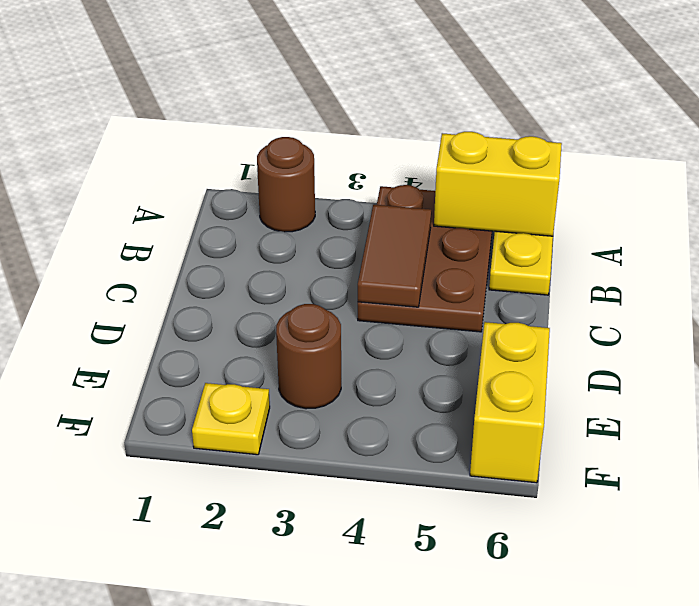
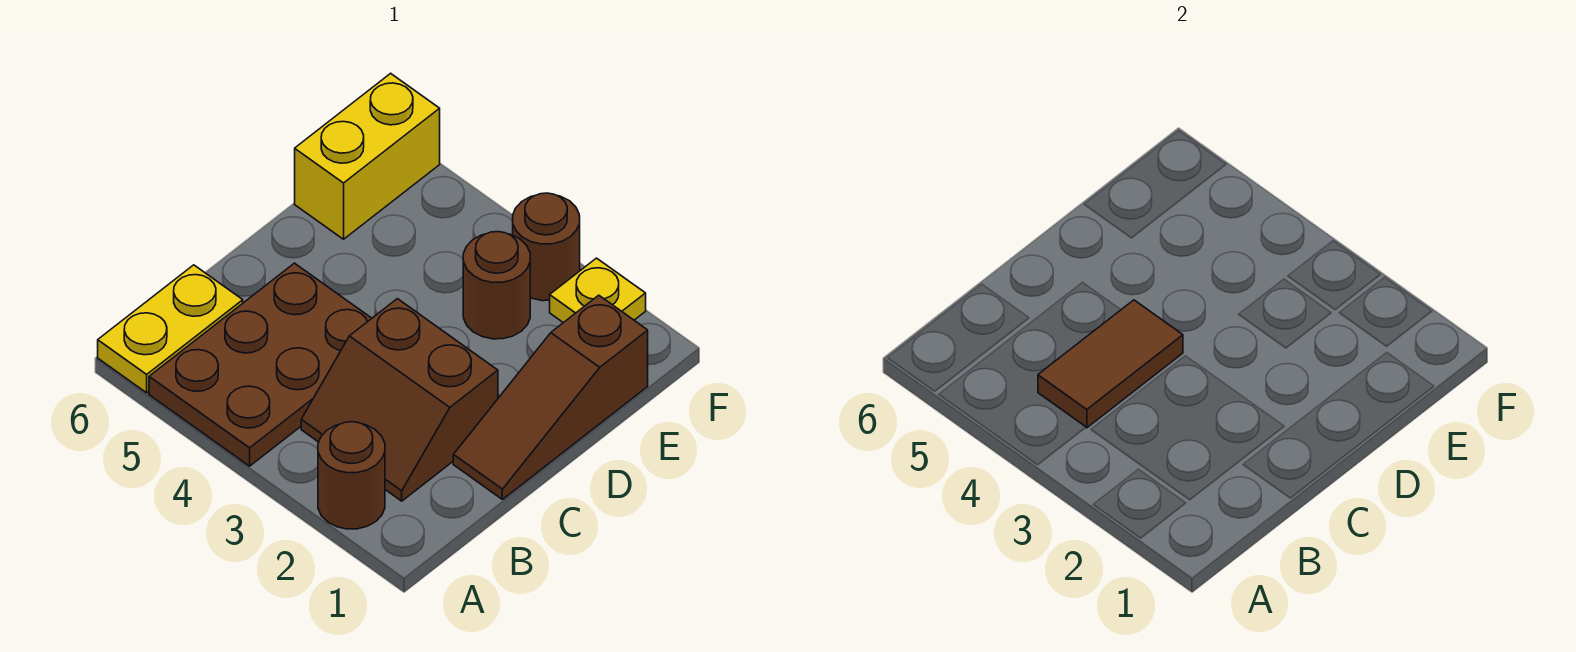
yellow brick A5:A6 level 2 -> none
none -> brown slope B2:C3 level 1 top C
none -> brown slope C1:E1 level 1 top E
none -> brown round brick F3 level 1

